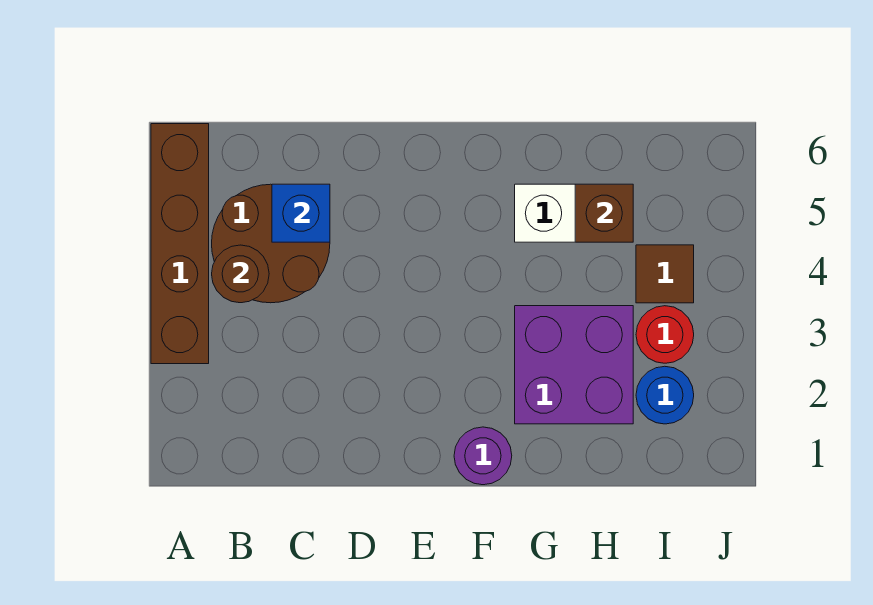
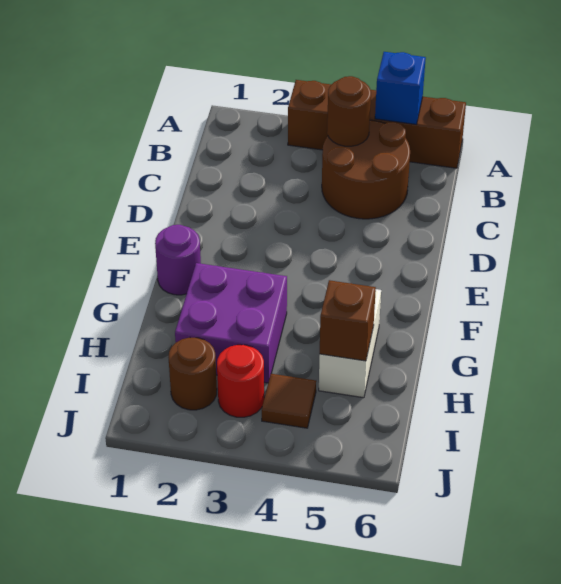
blue brick C5 level 2 -> blue brick A5 level 2
blue round brick I2 level 1 -> brown round brick I2 level 1

